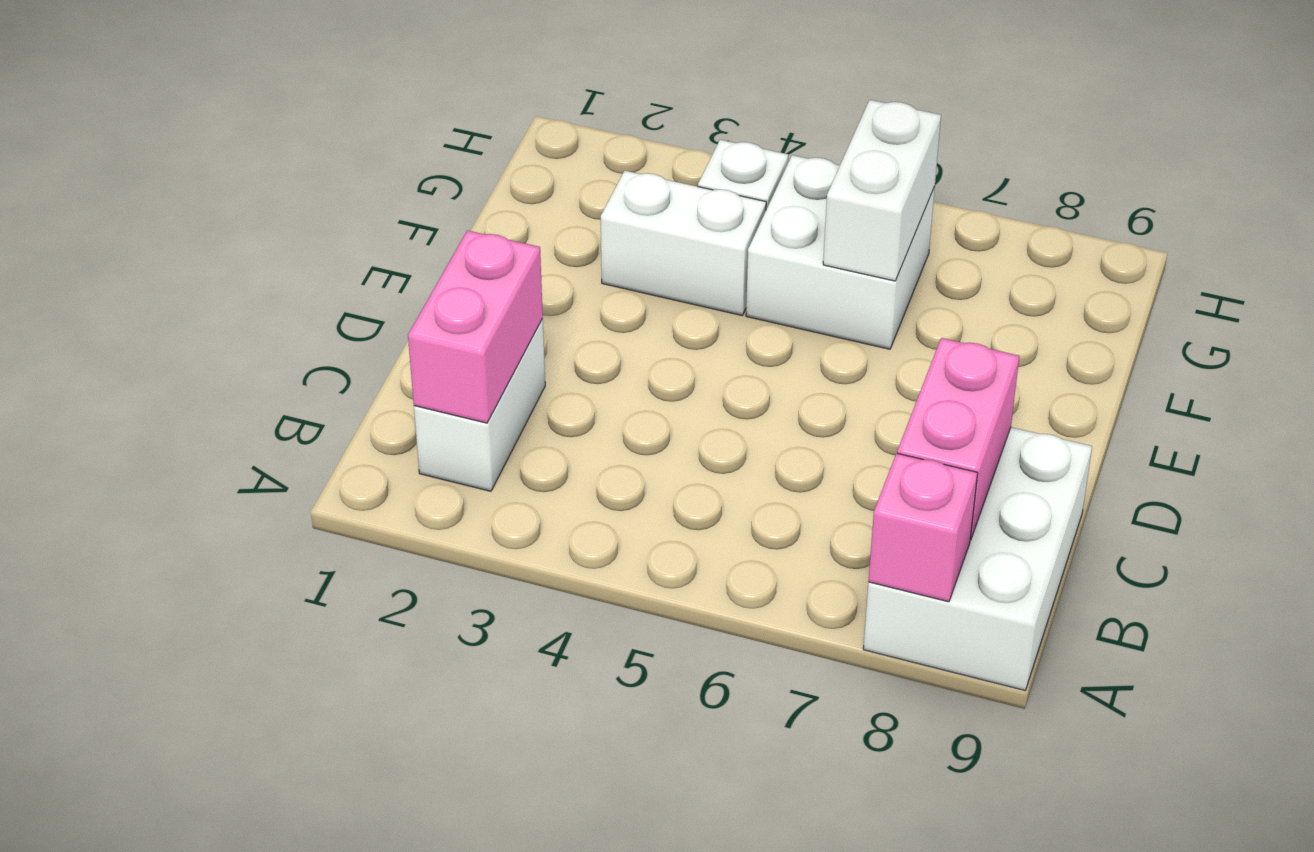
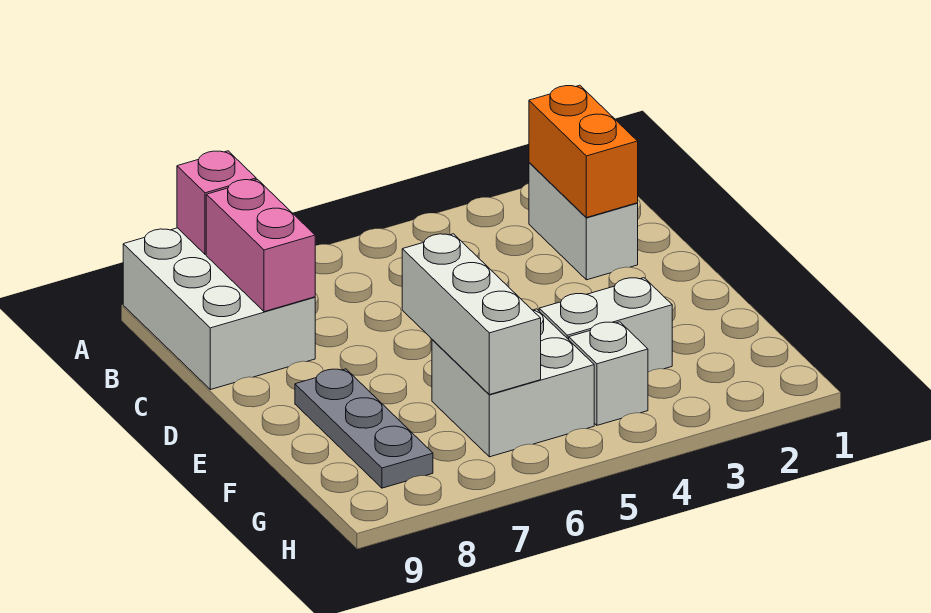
pink brick B2:C2 level 2 -> orange brick B2:C2 level 2
none -> grey plate E8:G8 level 1
white brick F6:G6 level 2 -> white brick E6:G6 level 2

